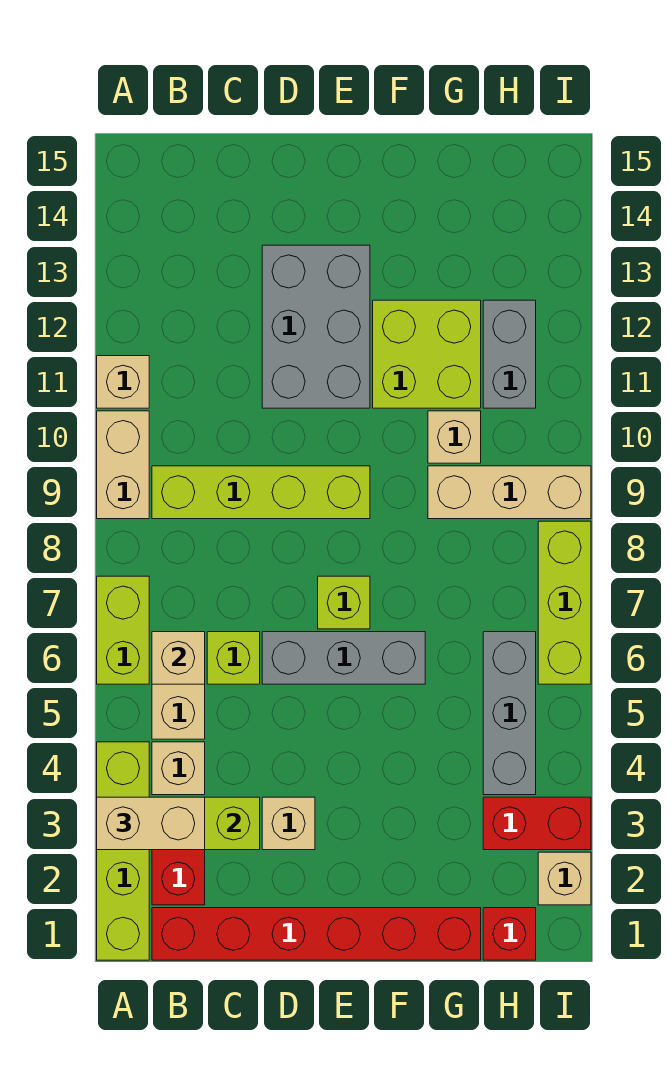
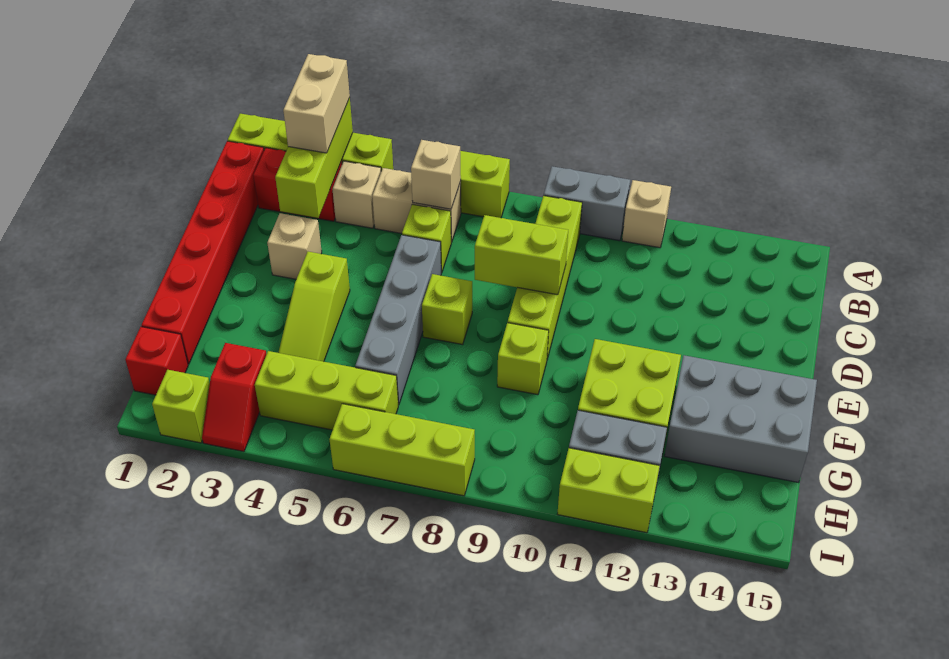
tan brick A9:A10 level 1 -> grey brick A9:A10 level 1
grey brick D6:F6 level 1 -> grey brick D6:G6 level 1
none -> lime brick D8:D9 level 2
grey brick D11:E13 level 1 -> grey brick F13:G15 level 1
none -> lime slope E4:G4 level 1 top E
none -> lime brick F9 level 1
tan brick G9:I9 level 1 -> none
tan brick G10 level 1 -> none
red brick H3:I3 level 1 -> red slope H3:I3 level 1 top H
grey brick H4:H6 level 1 -> lime brick H4:H6 level 1
tan brick I2 level 1 -> lime brick I2 level 1
none -> lime brick I11:I12 level 1

